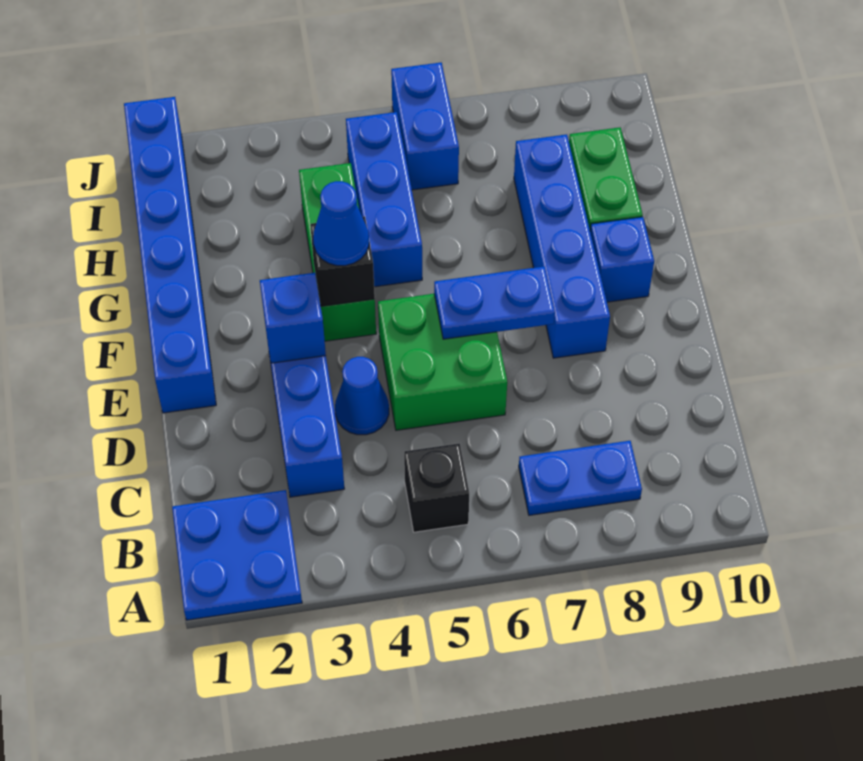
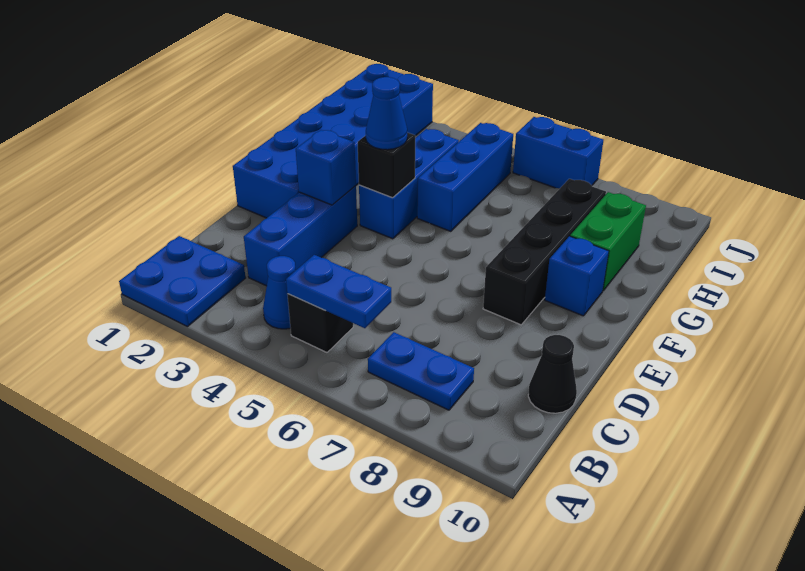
none -> black cone C10 level 1
blue cone D4 level 1 -> blue cone B4 level 1
green brick D5:E6 level 1 -> none
blue brick E1:J1 level 1 -> blue brick E1:J2 level 1
blue plate E6:E7 level 2 -> blue plate B5:B6 level 2
blue brick E8:H8 level 1 -> black brick E8:H8 level 1
green brick F4:H4 level 1 -> blue brick F4:H4 level 1
blue brick I6:J6 level 1 -> blue brick J6:J7 level 1

